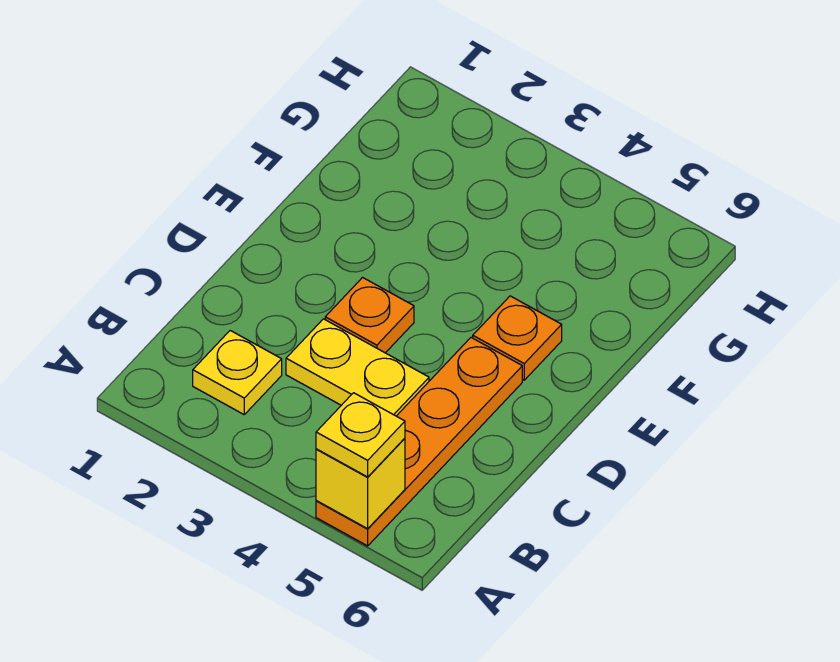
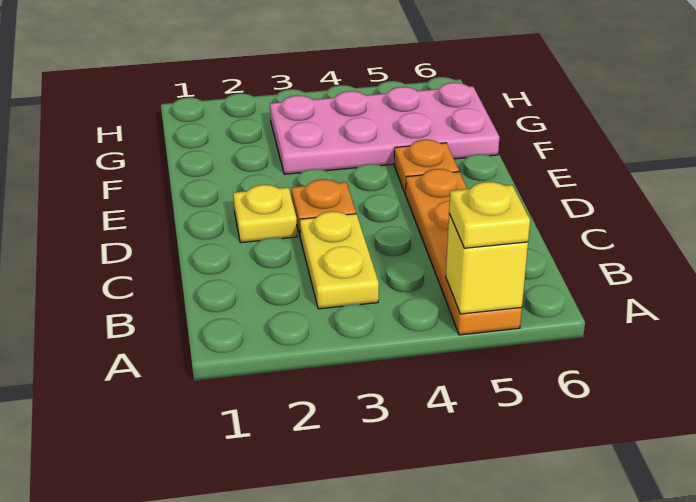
yellow plate B2 level 1 -> yellow plate D2 level 1
yellow plate C3:C4 level 1 -> yellow plate B3:C3 level 1
none -> pink plate F3:G6 level 1

